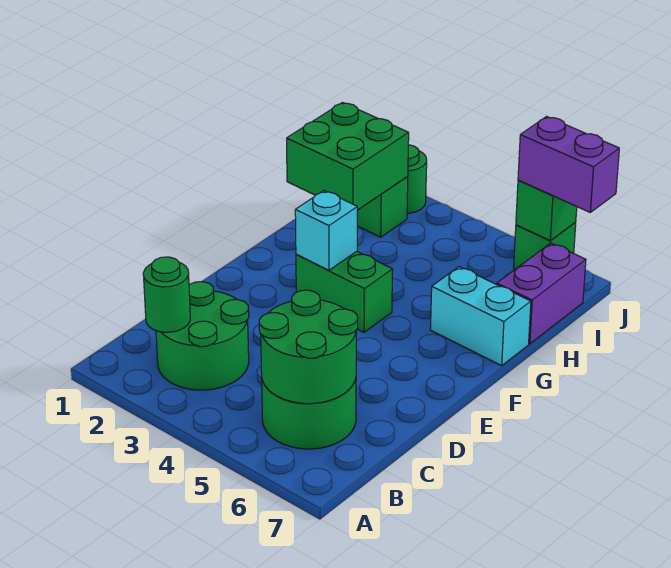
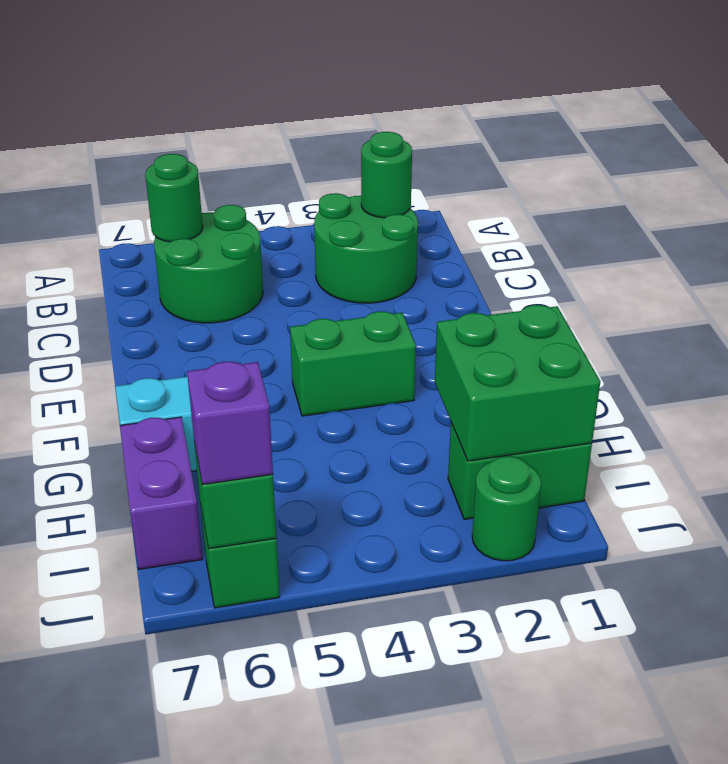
green round brick B5:C6 level 2 -> green round brick B6 level 2
cyan brick F3 level 2 -> none
purple brick J6:J7 level 3 -> purple brick J6 level 3

